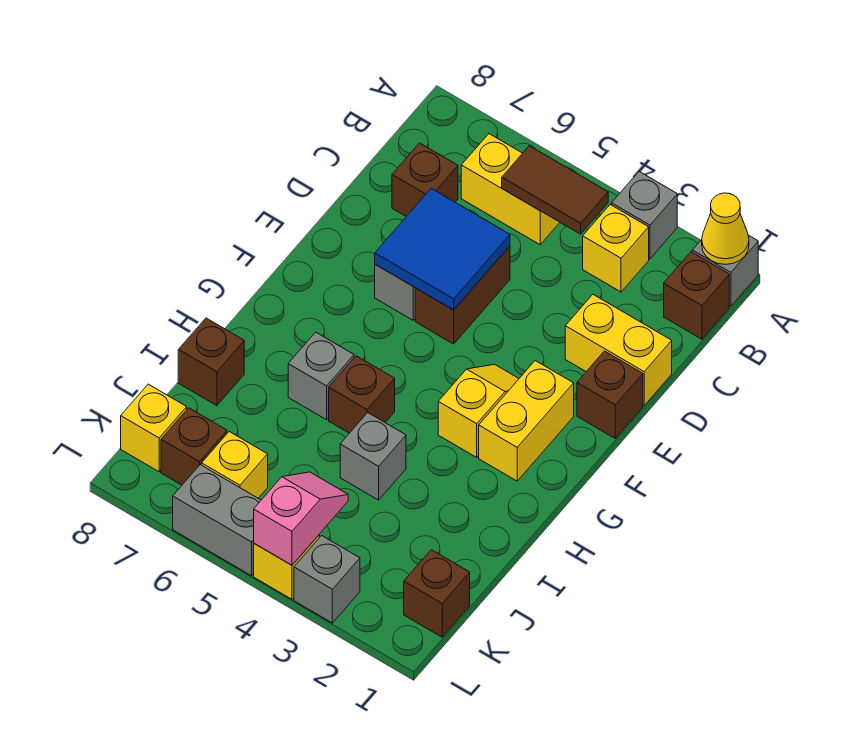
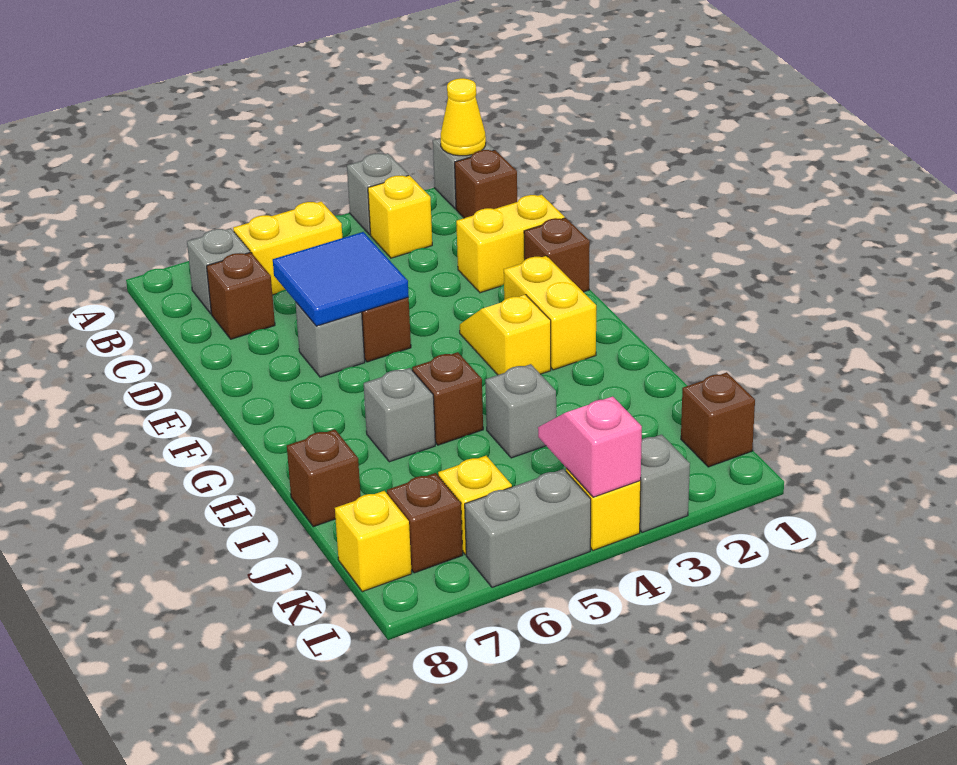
brown tile B4:B5 level 2 -> none
none -> grey brick B7 level 1

